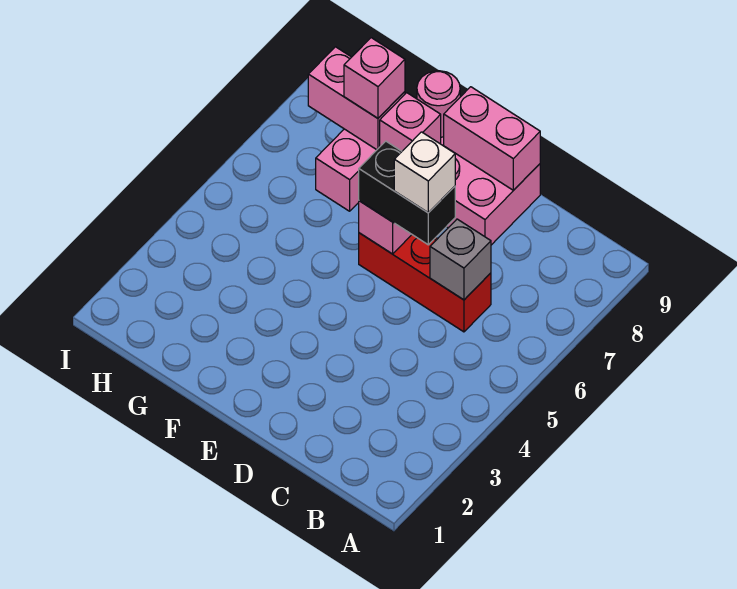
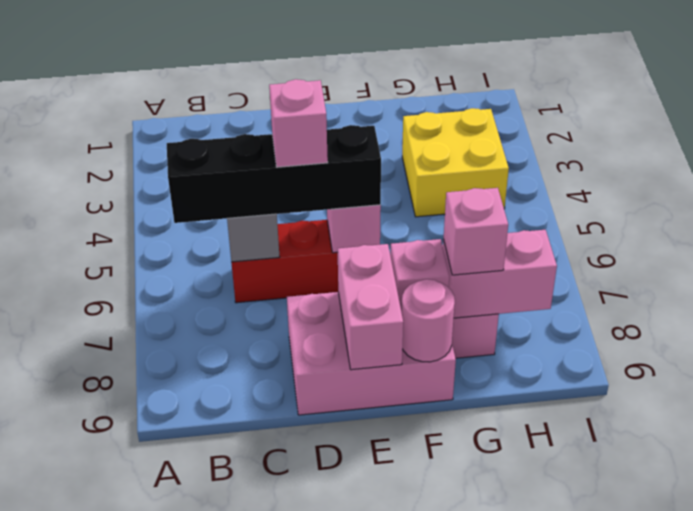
black brick D6:E6 level 3 -> black brick B6:E6 level 3
white brick D6 level 4 -> pink brick D6 level 4
pink brick D9:E9 level 2 -> pink brick E8:E9 level 2
none -> yellow brick G3:H4 level 1

